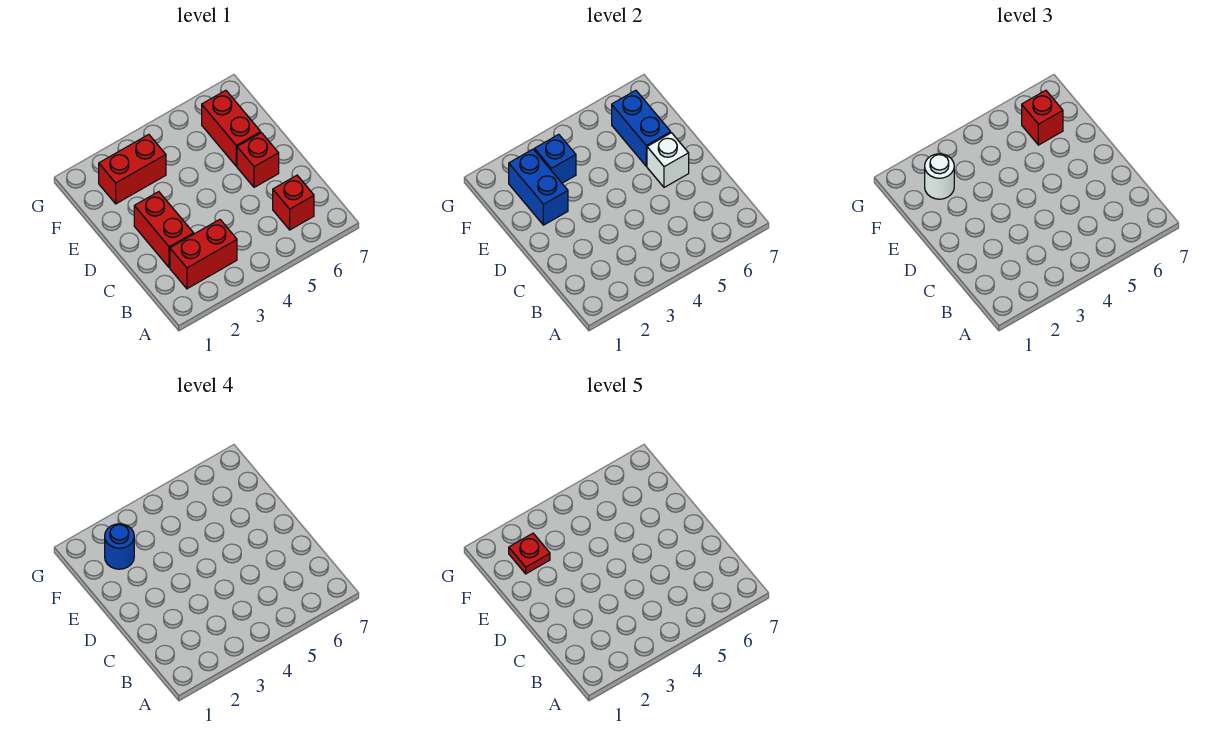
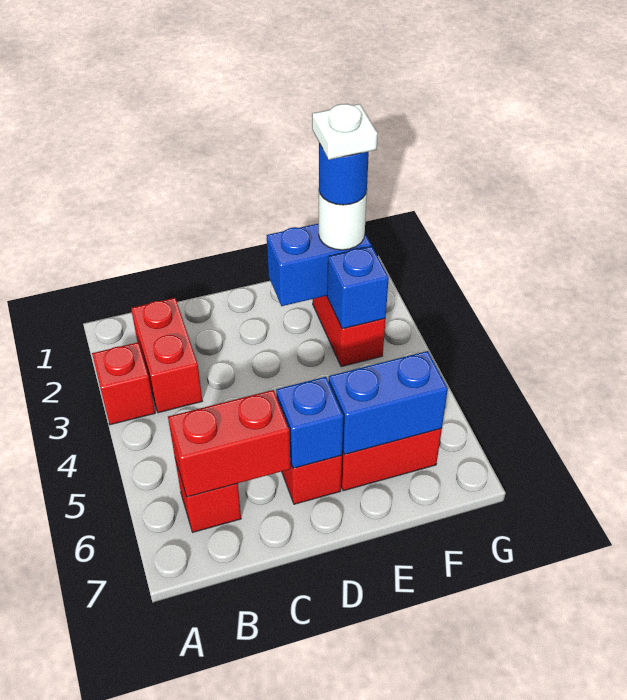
red brick C2:D2 level 1 -> red brick B6:C6 level 2
white brick D6 level 2 -> blue brick D6 level 2
red plate F2 level 5 -> white plate F2 level 5
red brick F6 level 3 -> red brick A3 level 1

